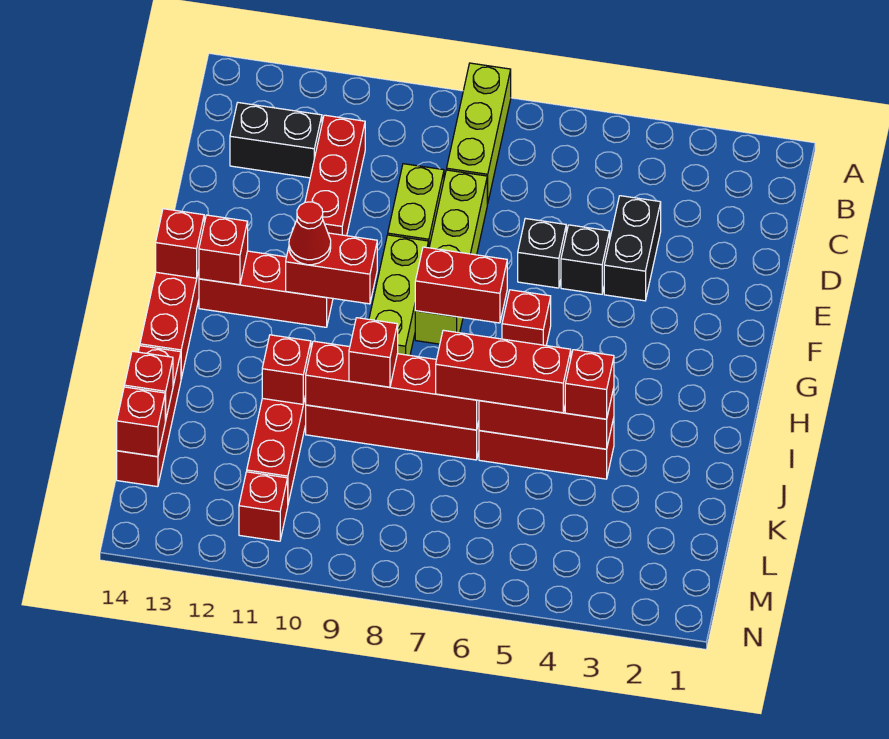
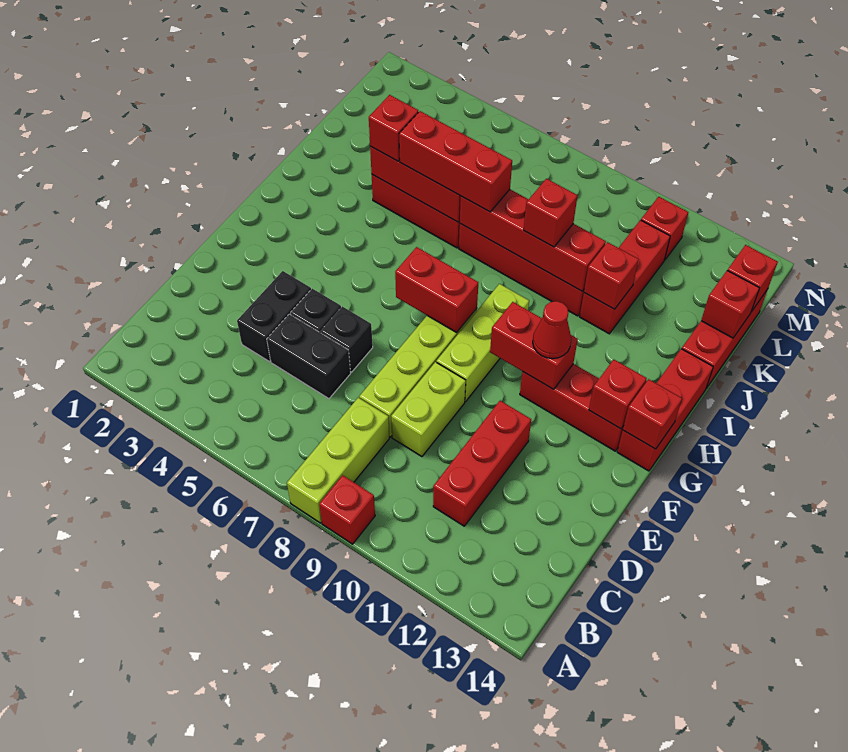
black brick C12:C13 level 1 -> black brick D5:D6 level 1
red brick G6 level 1 -> red brick A9 level 1

